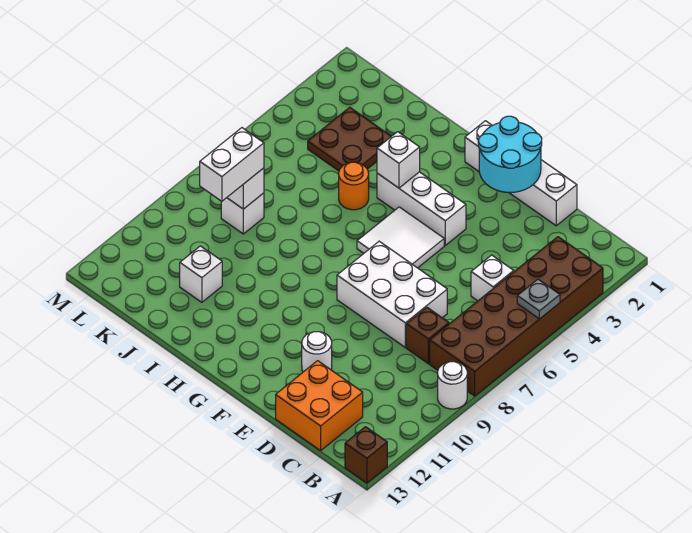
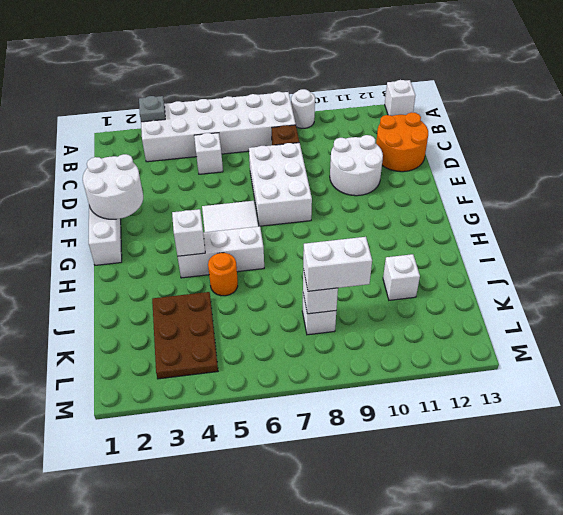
brown brick A3:B8 level 1 -> white brick A3:B8 level 1
grey plate A5 level 2 -> grey plate A3 level 2
brown brick A13 level 1 -> white brick A13 level 1
orange brick C12:D13 level 1 -> orange round brick C12:D13 level 1
cyan round brick E1:F2 level 2 -> white round brick E1:F2 level 2
white round brick E11 level 1 -> white round brick D10:E11 level 1
white brick F4:H4 level 1 -> white brick H4:H6 level 1
brown plate J3:K4 level 1 -> brown plate J3:L4 level 1

